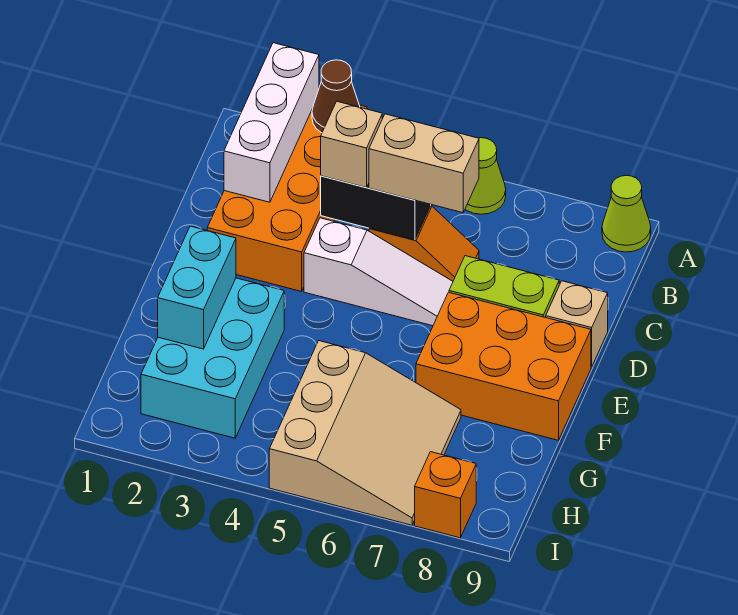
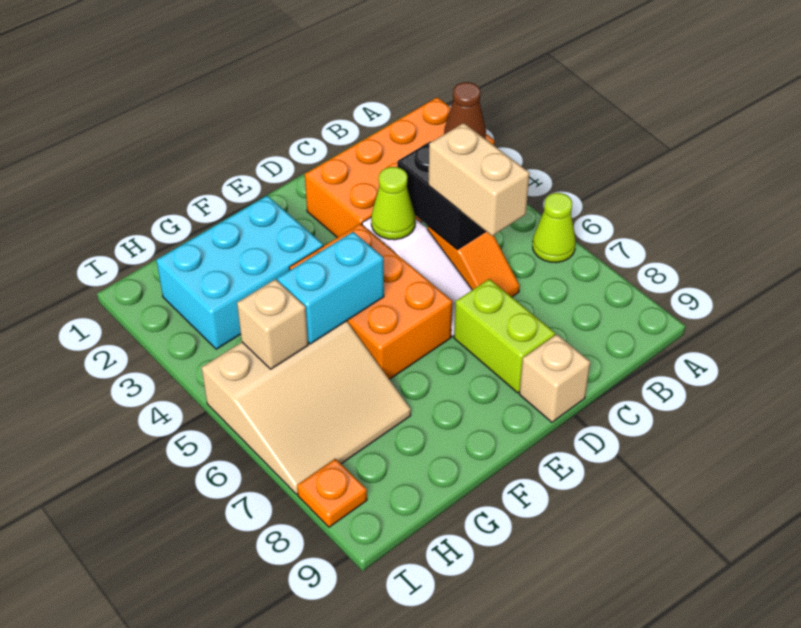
white brick A2:C2 level 2 -> none
lime cone A9 level 1 -> lime cone D4 level 2
tan brick C4 level 3 -> tan brick H5 level 2
orange brick E7:F9 level 1 -> orange brick E4:F6 level 1
cyan brick F2:G2 level 2 -> cyan brick F5:G5 level 2
orange brick I8 level 1 -> orange plate I8 level 1

